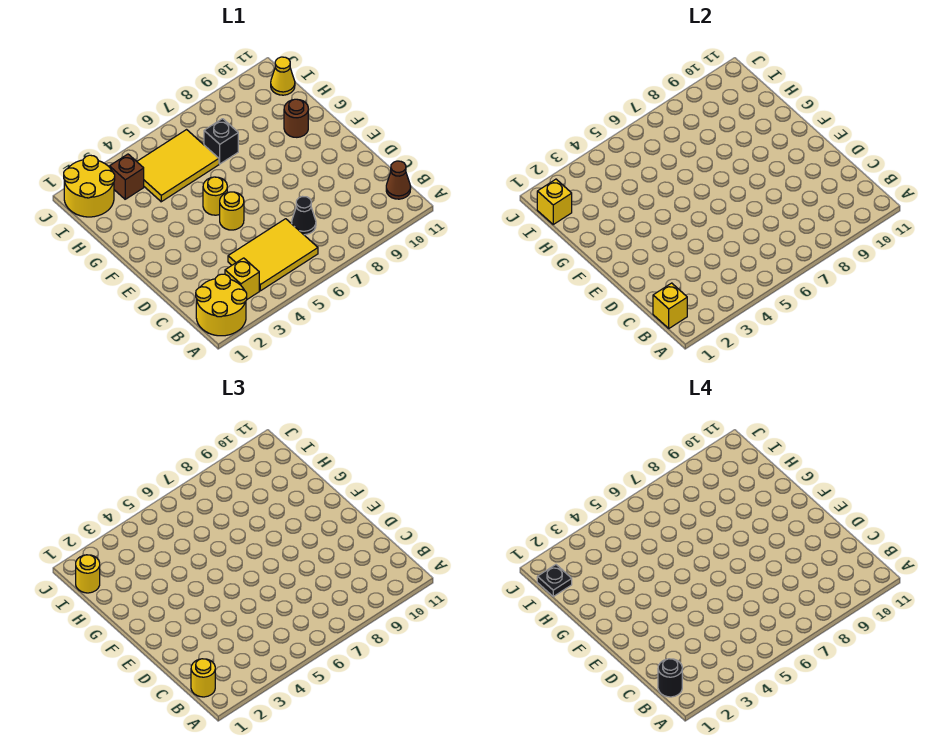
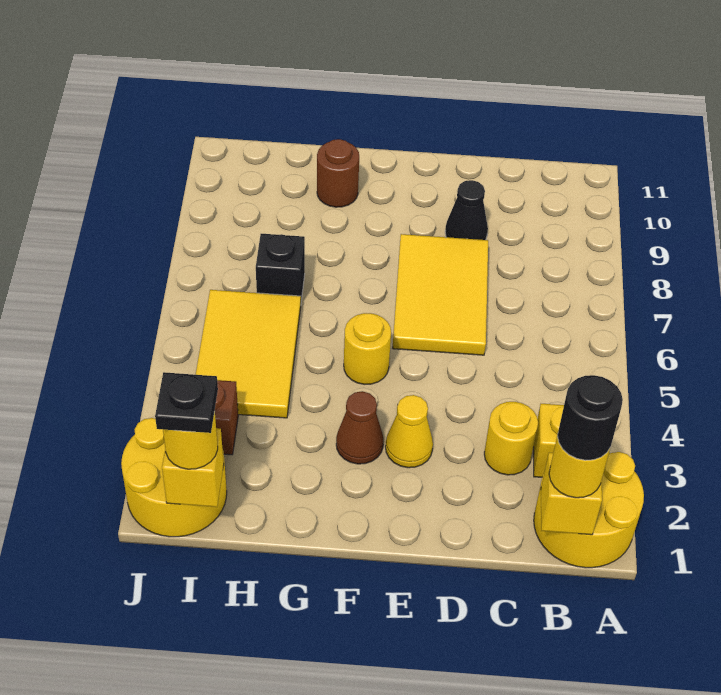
yellow tile B4:C6 level 1 -> yellow tile D6:E8 level 1
brown cone B11 level 1 -> brown cone F3 level 1
black cone C7 level 1 -> black cone D9 level 1
yellow round brick E5 level 1 -> yellow round brick C3 level 1
yellow cone I11 level 1 -> yellow cone E3 level 1

